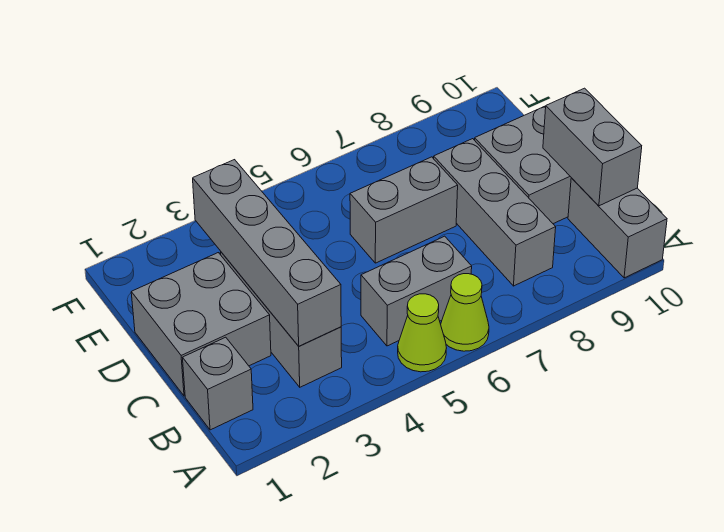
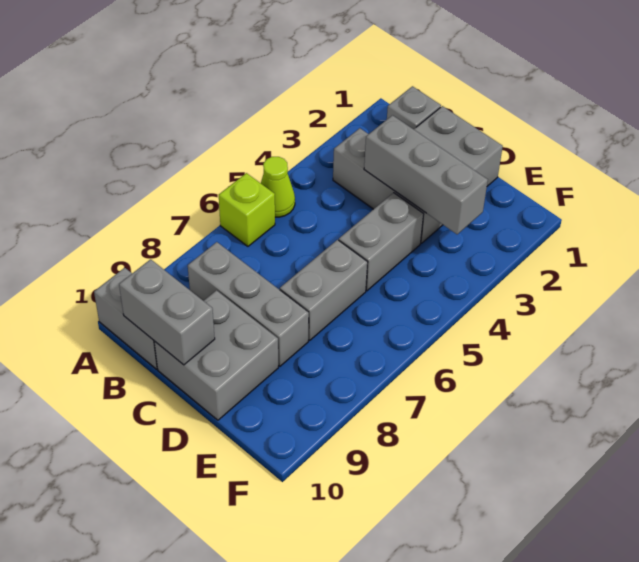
lime cone A6 level 1 -> lime brick A6 level 1
grey brick B3:E3 level 2 -> grey brick C3:E3 level 2
grey brick B5:B6 level 1 -> grey brick D4:D5 level 1

